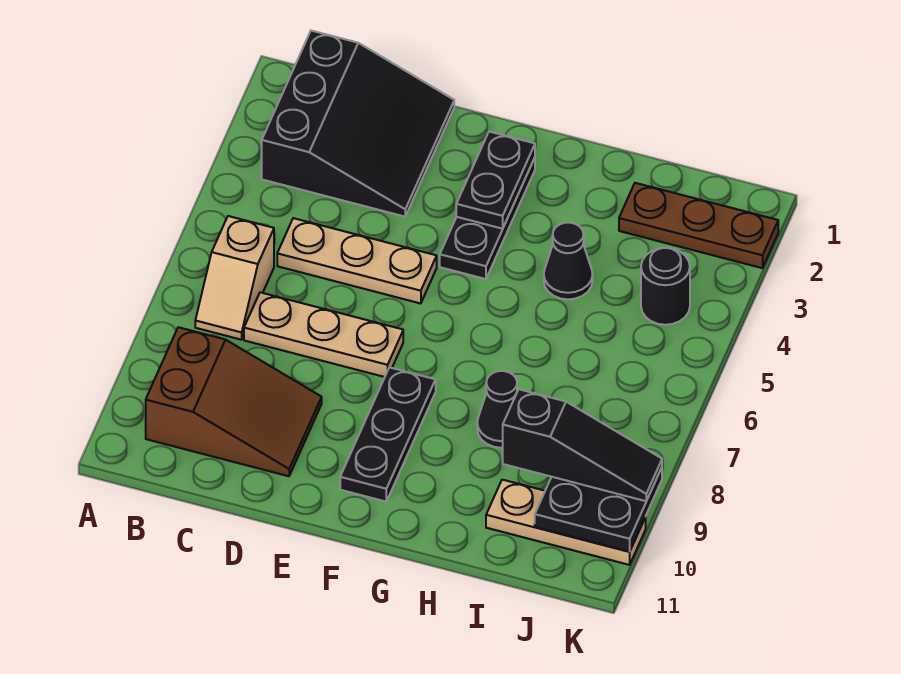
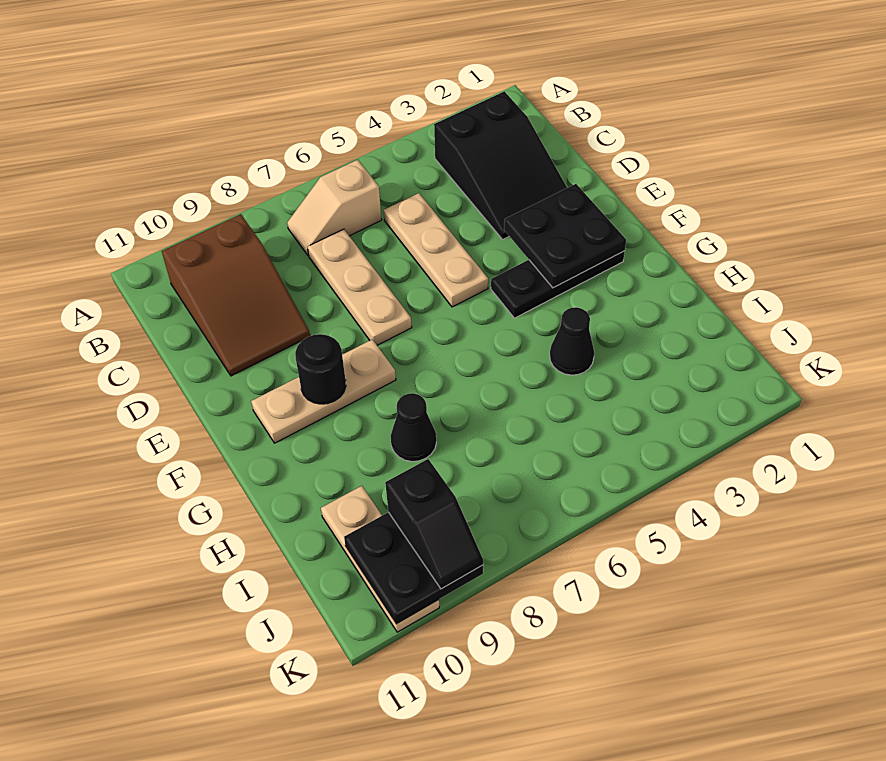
black slope B1:D3 level 1 top B -> black slope B2:D3 level 1 top B
black plate F2:F3 level 2 -> black plate E2:F3 level 2
black plate F8:F10 level 1 -> tan plate F8:F10 level 1
brown plate I2:K2 level 1 -> none
black slope I9:K9 level 3 top I -> black slope J9:K9 level 3 top J
black round brick J4 level 1 -> black round brick F9 level 2

